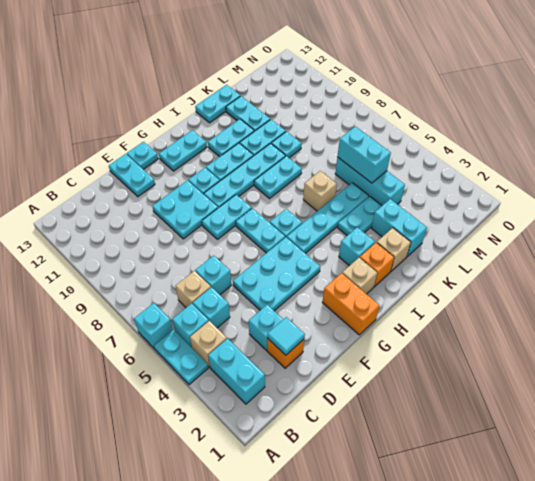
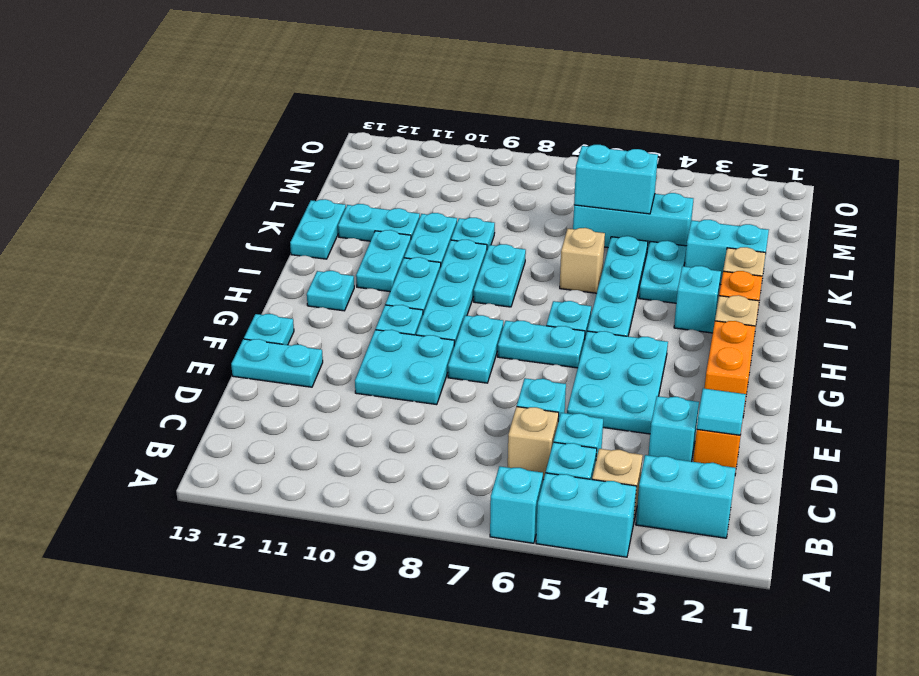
cyan plate A4:A5 level 1 -> cyan brick A4:A5 level 1
orange brick G1:G2 level 1 -> orange brick F2:G2 level 1
cyan plate G12:H12 level 1 -> cyan plate H12 level 1

